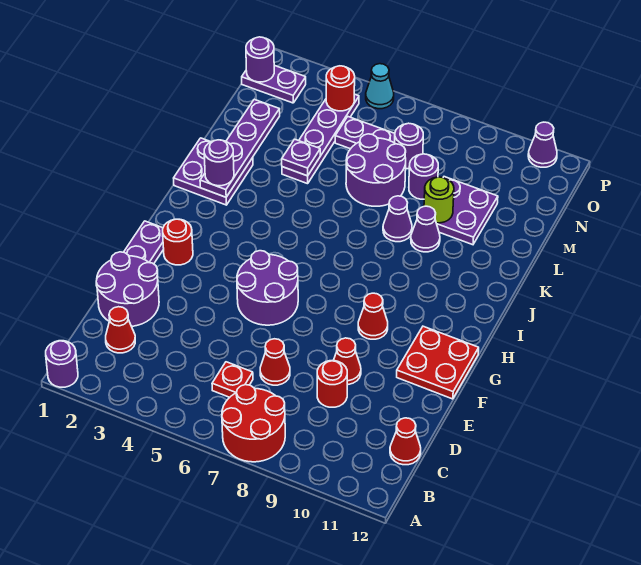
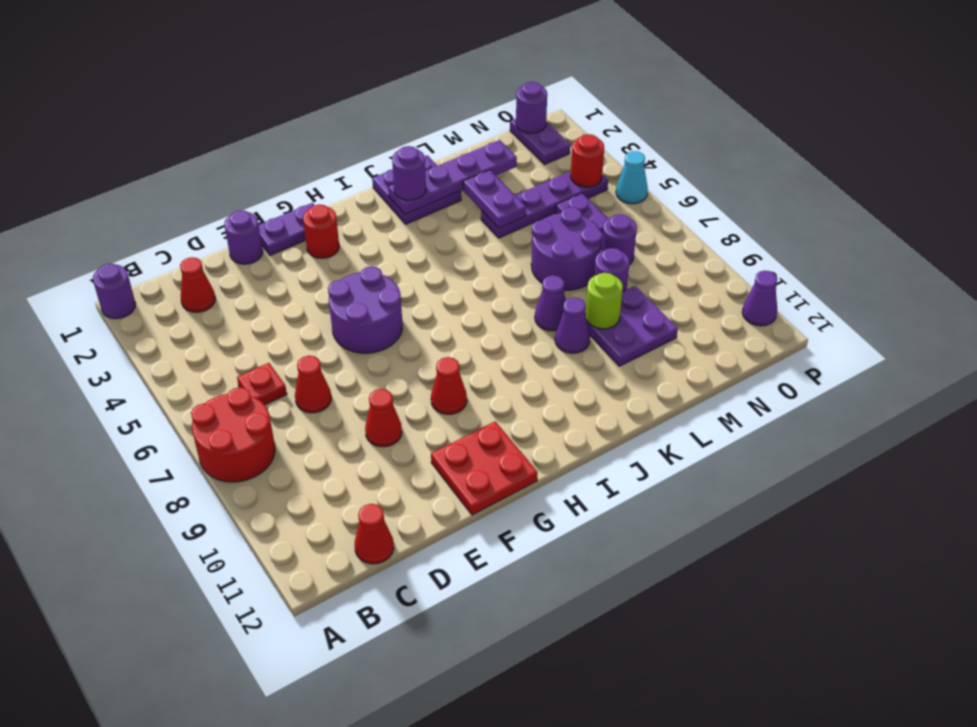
purple round brick D1:E2 level 1 -> purple round brick E1 level 1
red round brick D9 level 1 -> none
purple plate L4 level 2 -> purple plate L3:L4 level 2

